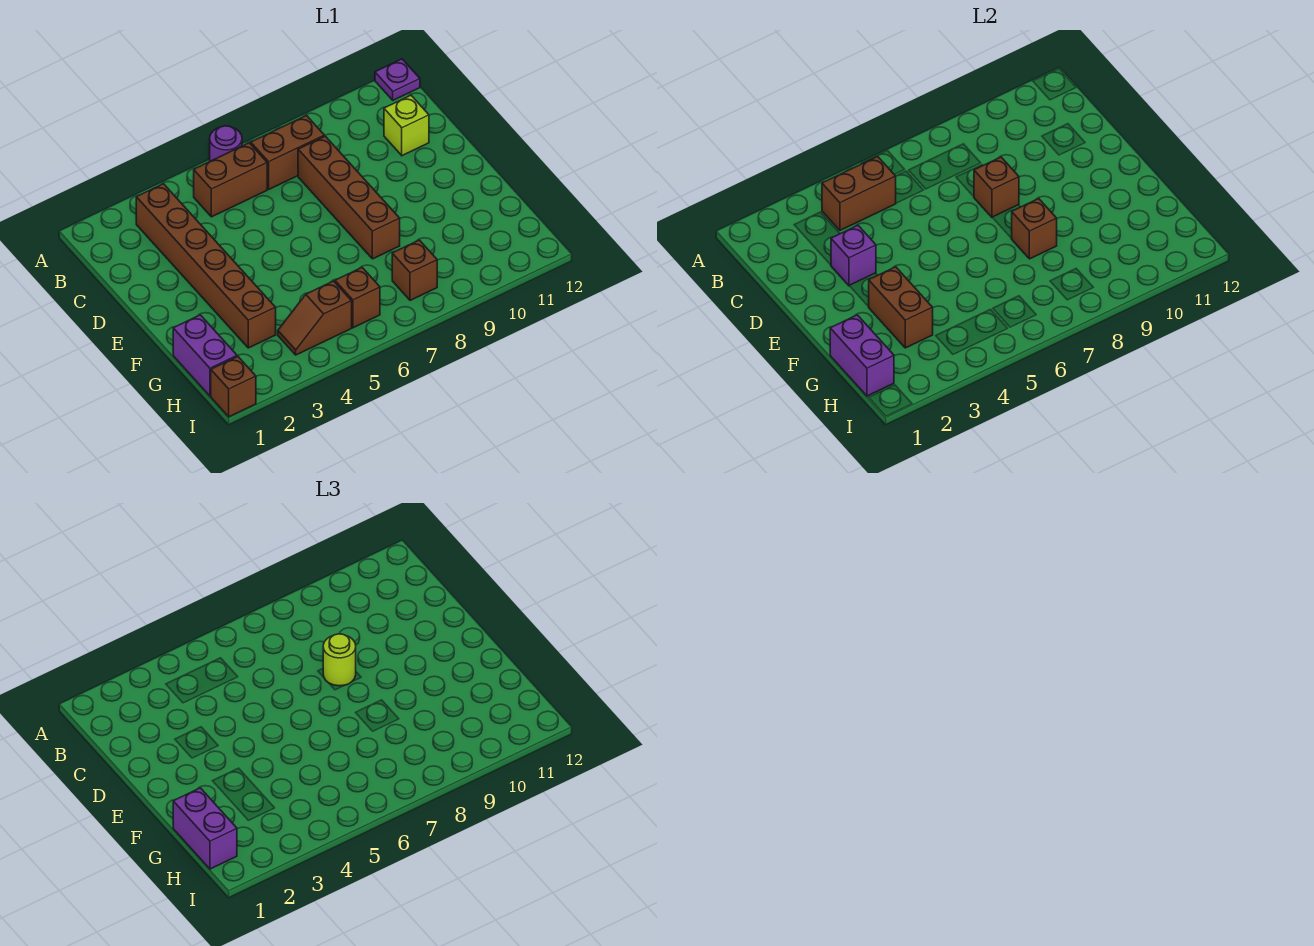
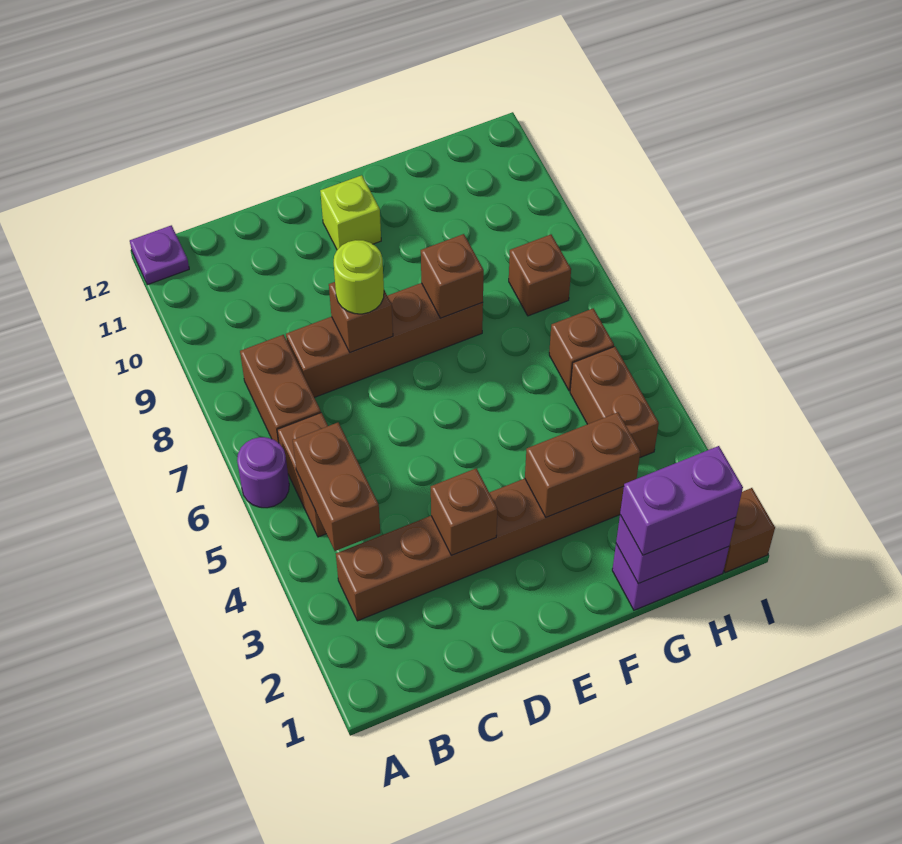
lime brick C11 level 1 -> lime brick E11 level 1
purple brick D3 level 2 -> brown brick D3 level 2
brown slope H4:H5 level 1 top 5 -> brown brick H4:H5 level 1

